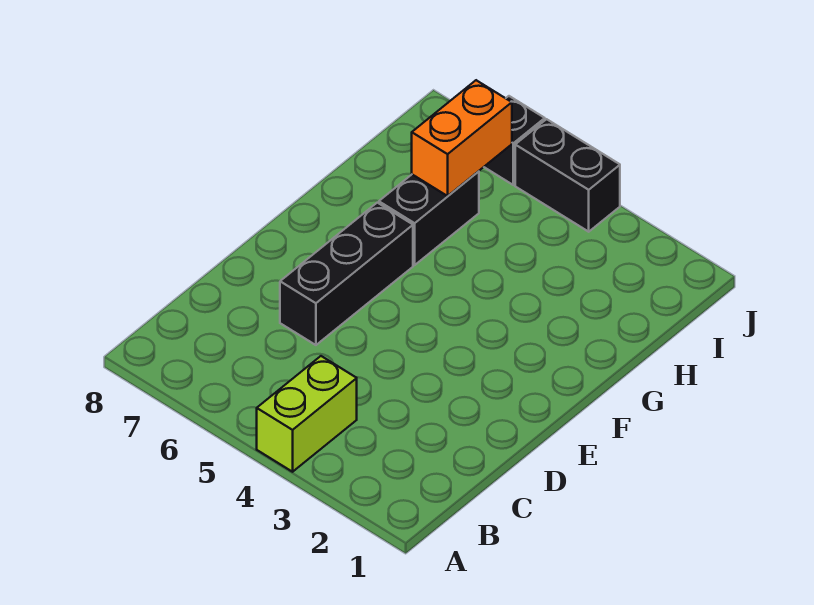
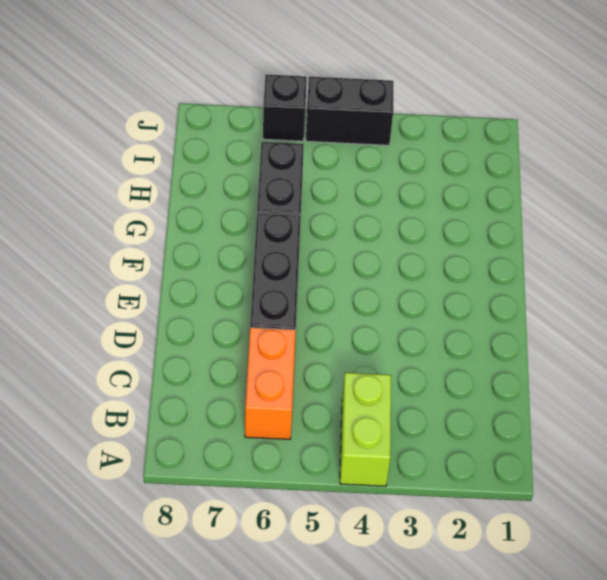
orange brick H6:I6 level 2 -> orange brick B6:C6 level 1

